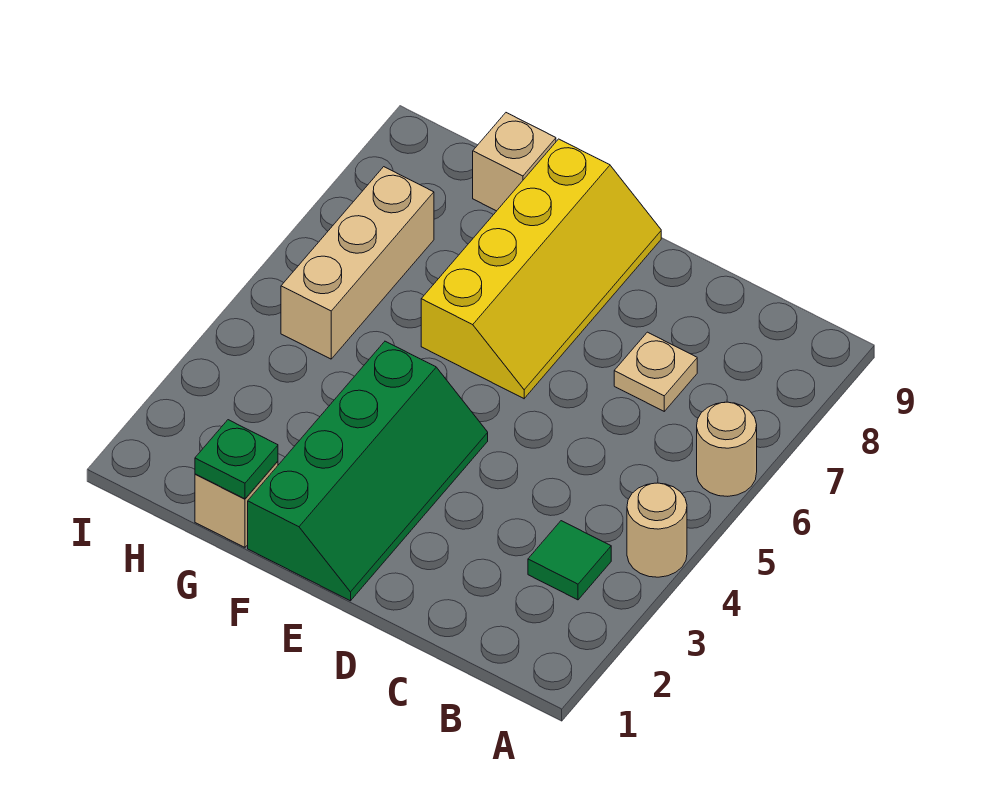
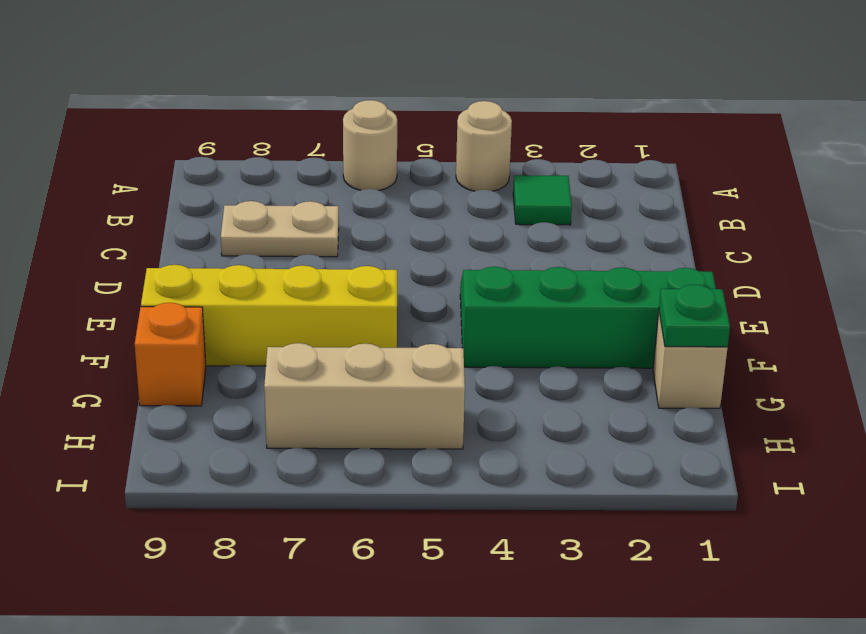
tan plate C7 level 1 -> tan plate C7:C8 level 1
tan brick G9 level 1 -> orange brick G9 level 1

